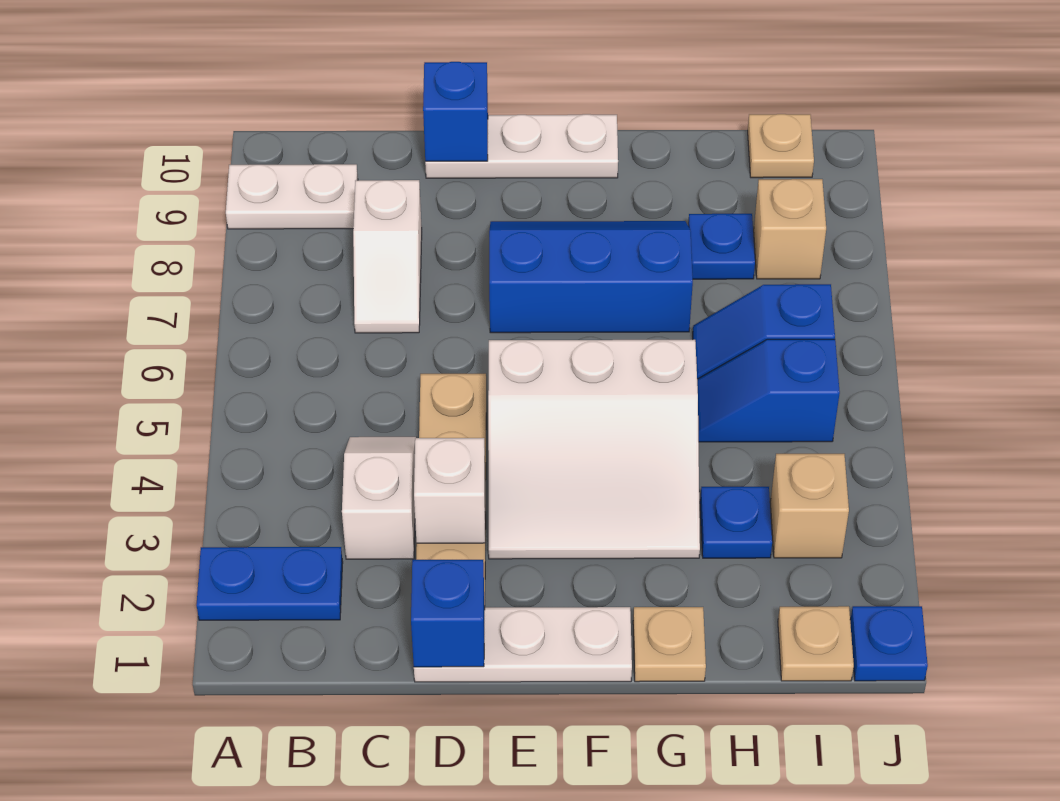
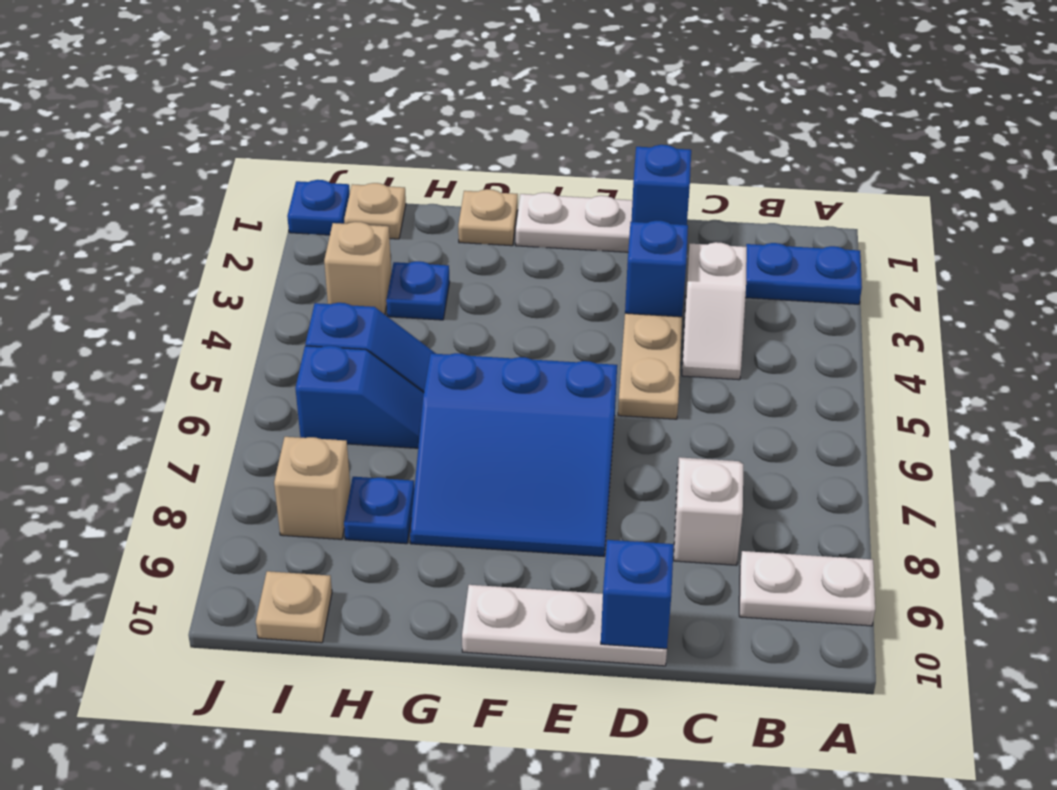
white brick D3 level 2 -> blue brick D3 level 2
white slope E3:G5 level 1 top 5 -> none
blue slope E7:G8 level 1 top 7 -> blue slope E6:G8 level 1 top 6

